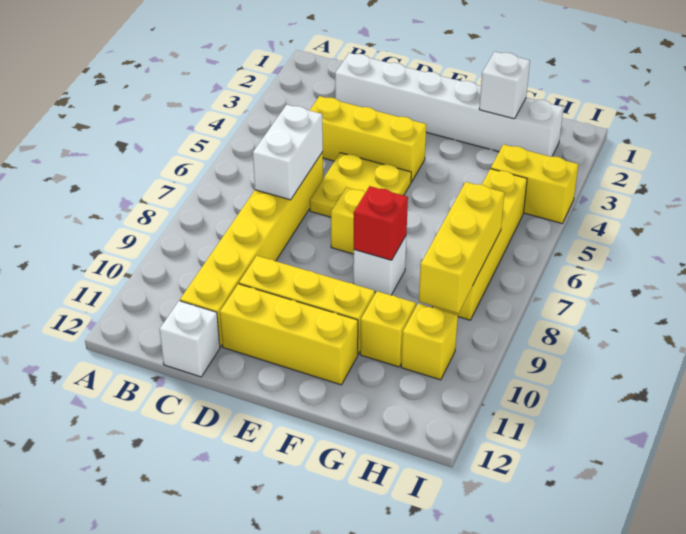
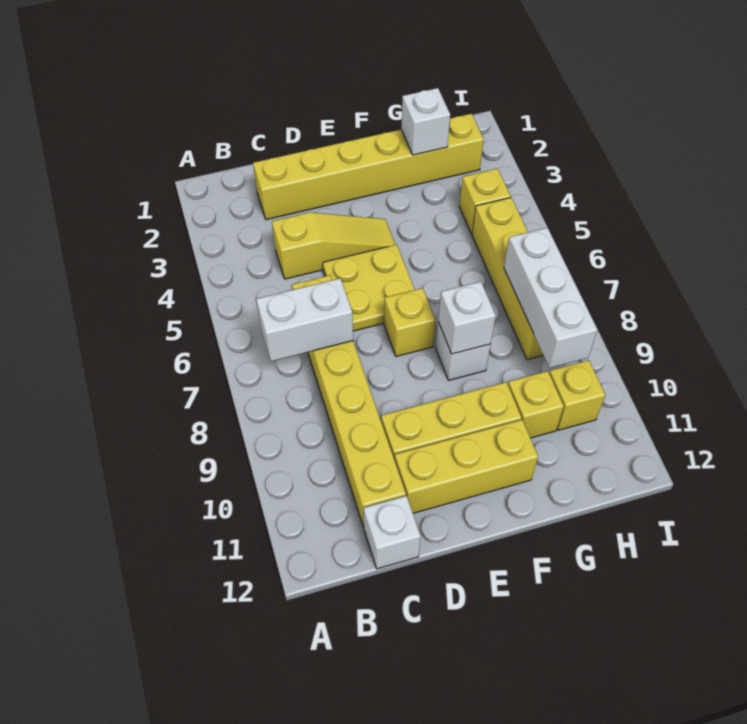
white brick C2:H2 level 1 -> yellow brick C2:H2 level 1
yellow brick C4:E4 level 1 -> yellow slope C4:E4 level 1 top C
white brick C6:C7 level 2 -> white brick B7:C7 level 2
red brick F8 level 2 -> white brick F8 level 2
yellow brick H4:I4 level 1 -> yellow brick H4 level 1
yellow brick H7:H9 level 2 -> white brick H7:H9 level 2

